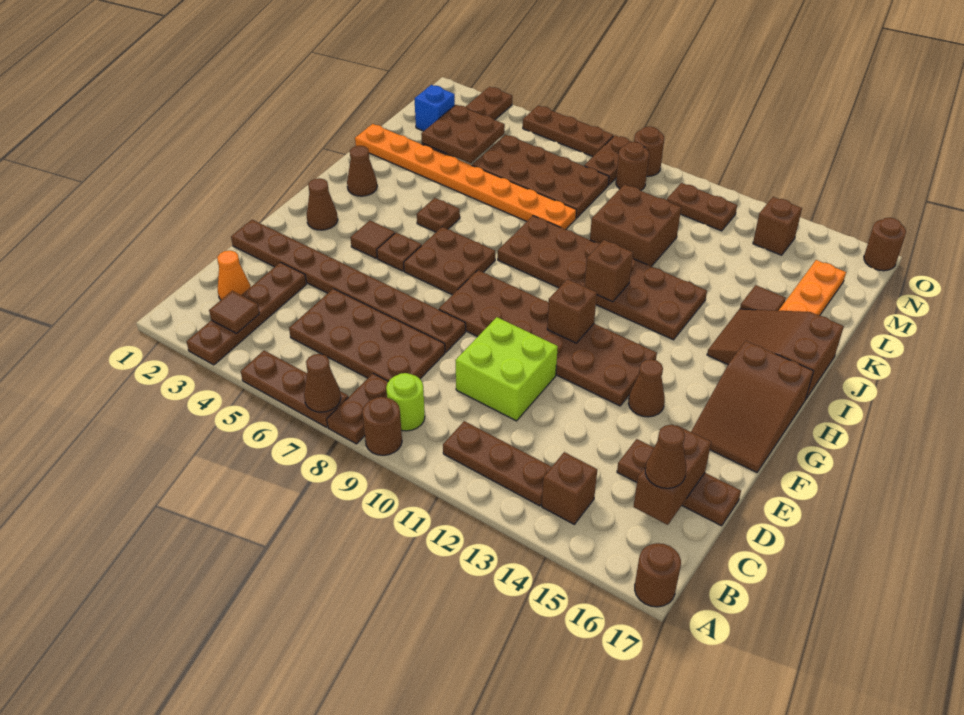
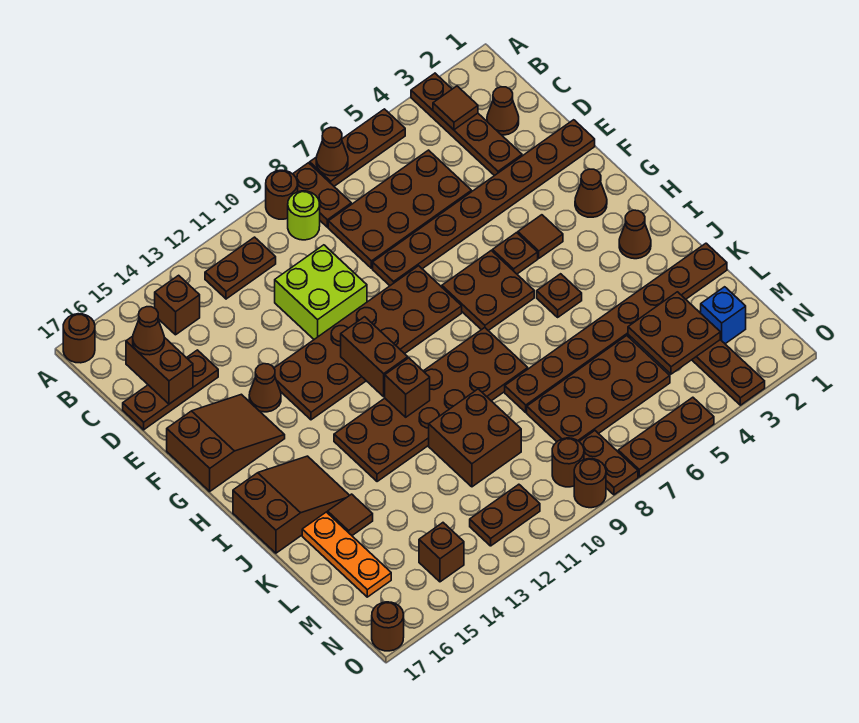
brown plate B11:B13 level 1 -> brown plate B11:B12 level 1
orange cone C2 level 1 -> brown cone C2 level 1
brown slope F16:H17 level 1 top H -> brown slope F15:G17 level 1 top 17
brown brick G11 level 2 -> brown brick G11:H11 level 2
orange plate K1:K8 level 1 -> brown plate K1:K8 level 1

